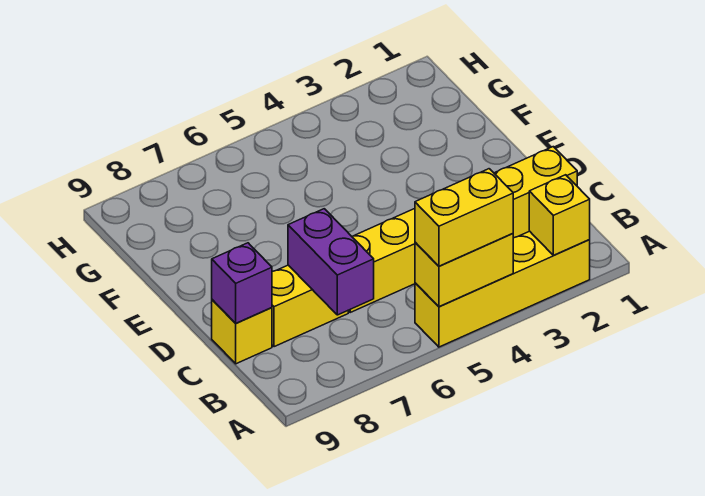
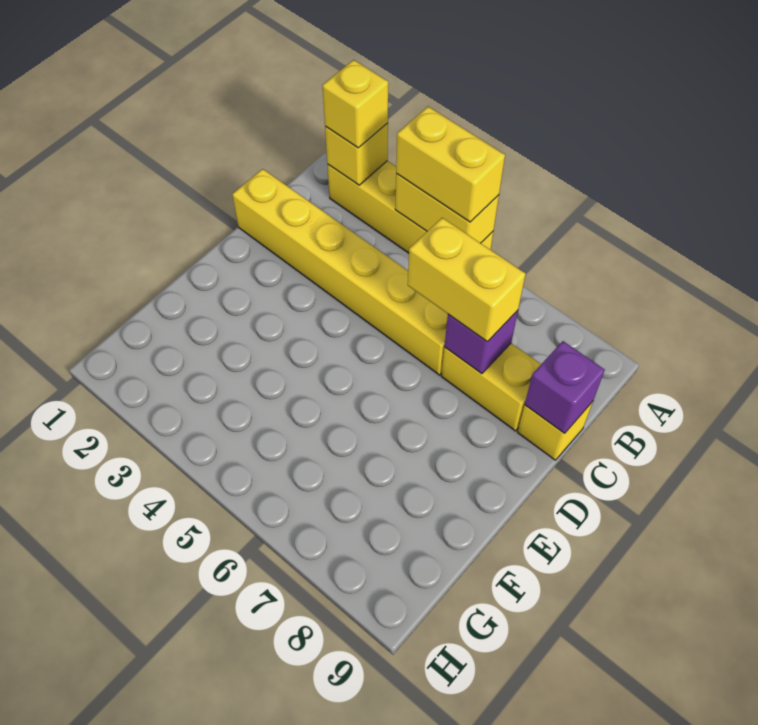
none -> yellow brick A2 level 3
purple brick B7:C7 level 2 -> purple brick C7 level 2
none -> yellow brick C6:C7 level 3

